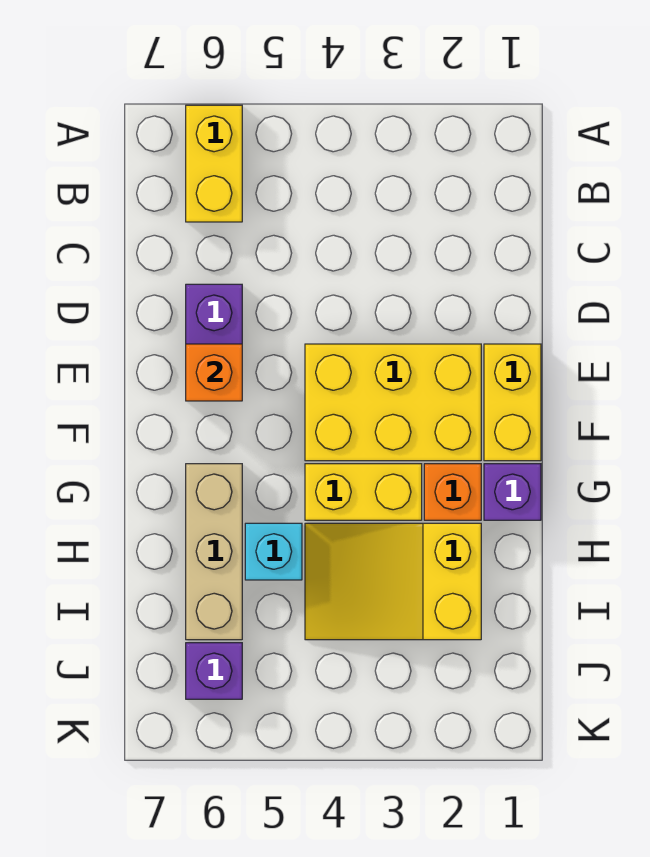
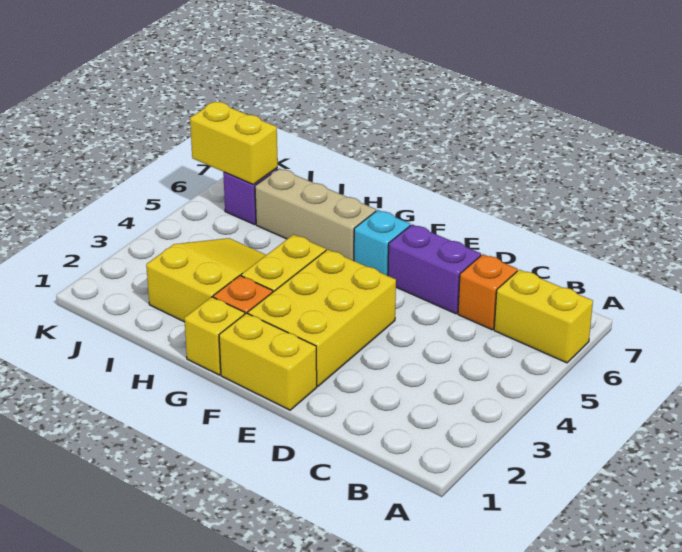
orange brick E6 level 2 -> orange brick C6 level 1
purple brick G1 level 1 -> yellow brick G1 level 1
cyan brick H5 level 1 -> cyan brick F6 level 1
none -> yellow brick J6:K6 level 2

